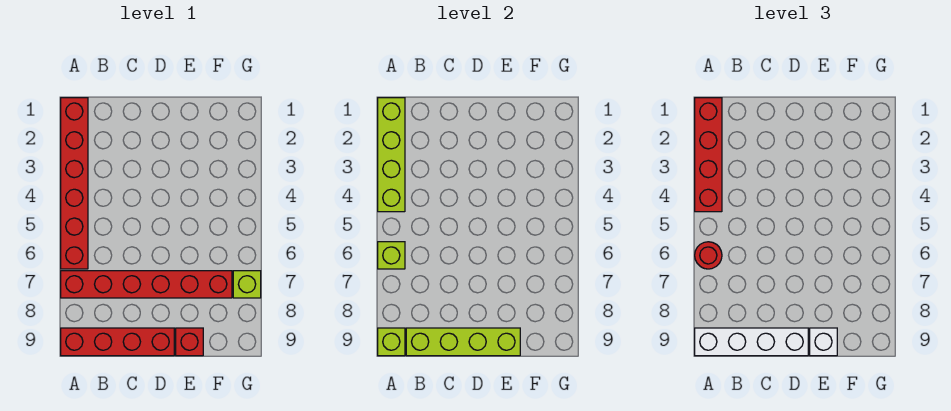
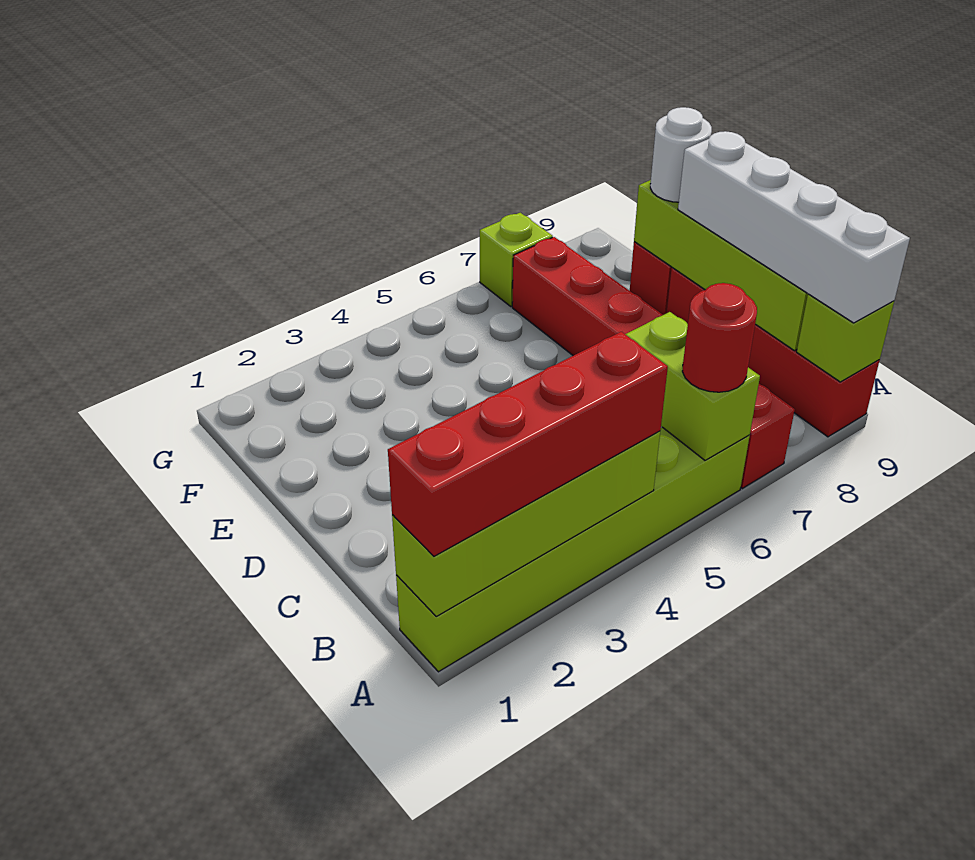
red brick A1:A6 level 1 -> lime brick A1:A6 level 1
lime brick A6 level 2 -> lime brick A6:B6 level 2
white brick E9 level 3 -> white round brick E9 level 3

